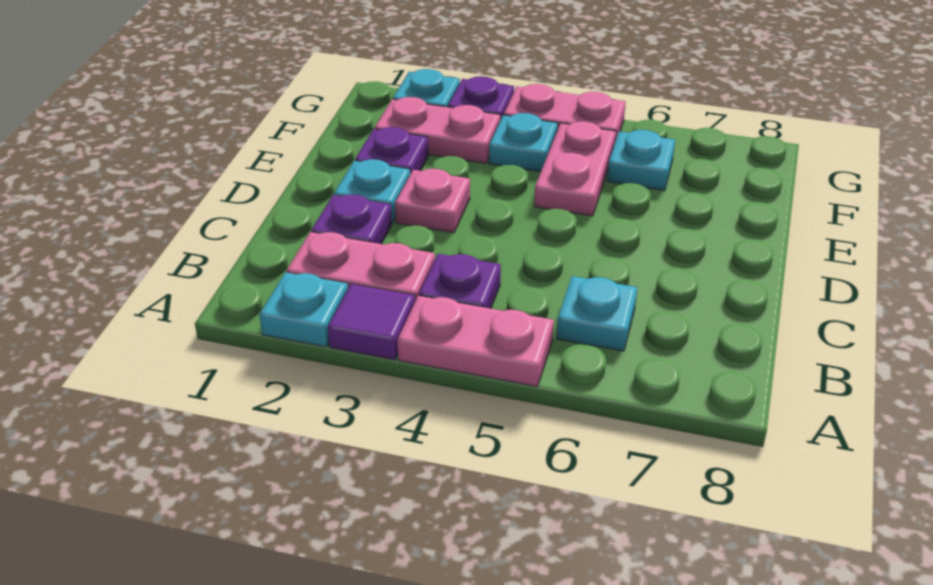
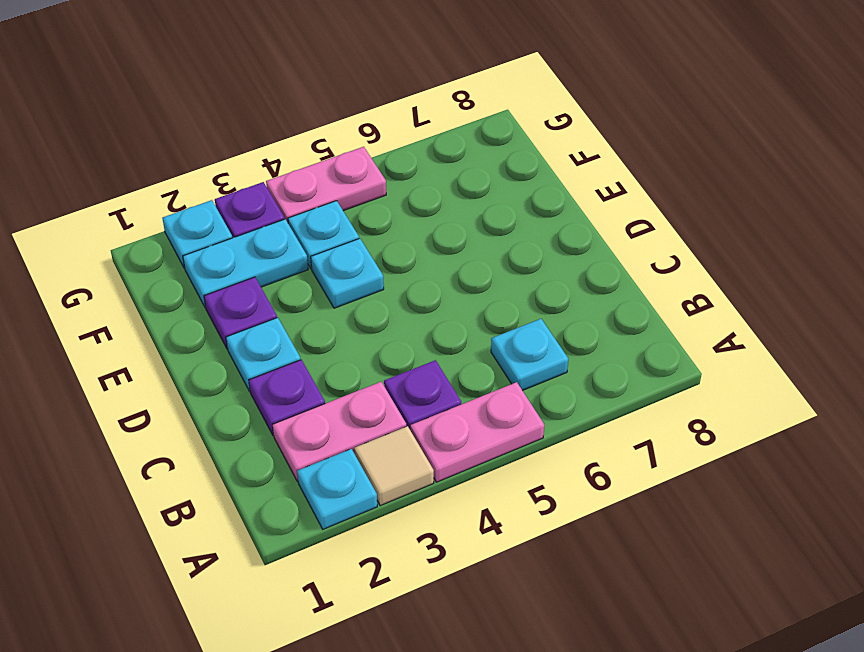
purple tile A3 level 1 -> tan tile A3 level 1
pink plate D3 level 1 -> none
pink plate E5:F5 level 1 -> none
pink plate F2:F3 level 1 -> cyan plate F2:F3 level 1
cyan plate F6 level 1 -> cyan plate E4 level 1

